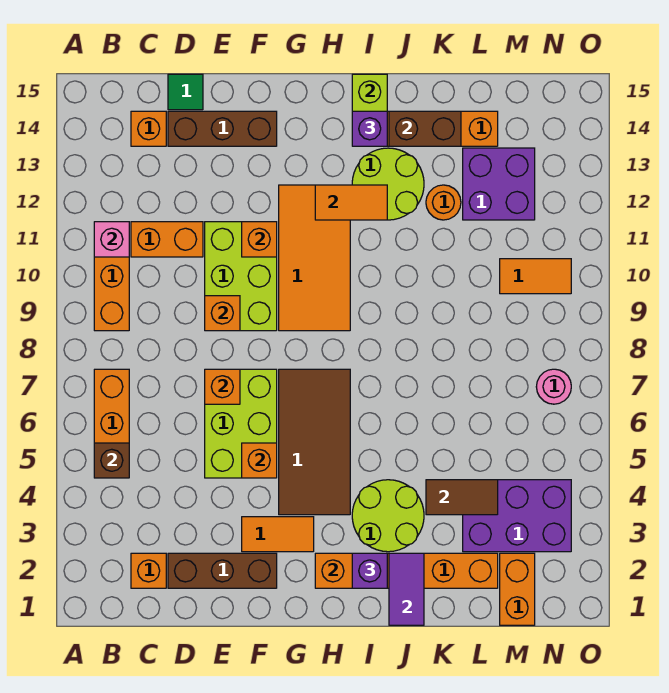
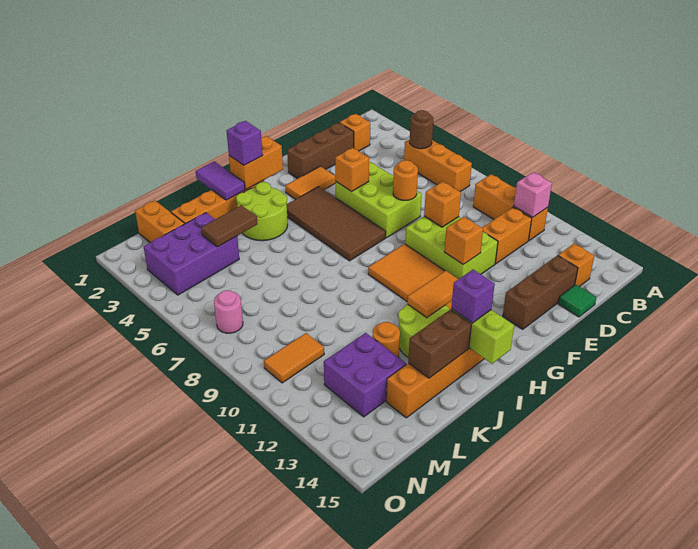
brown brick B5 level 2 -> brown round brick B5 level 2
orange brick E7 level 2 -> orange round brick E7 level 2

